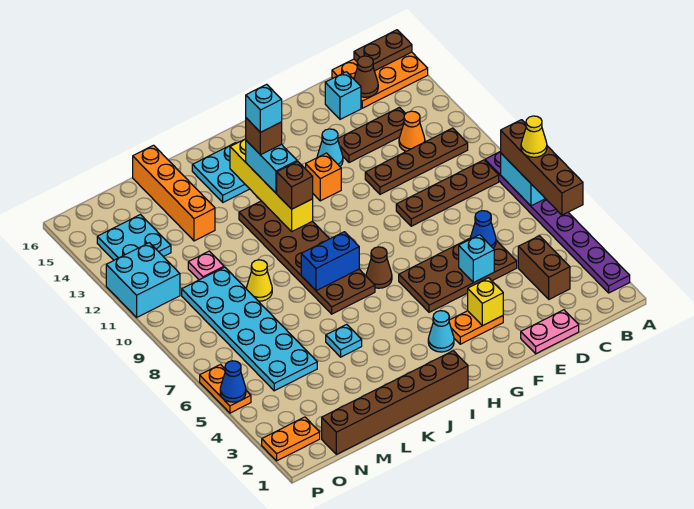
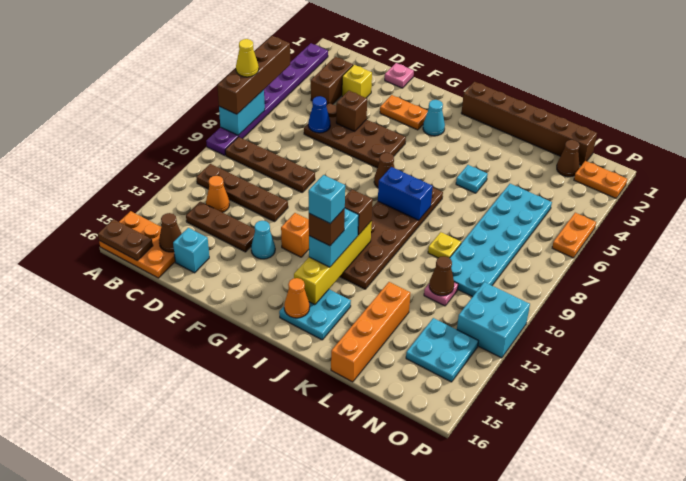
pink plate D1:E1 level 1 -> pink plate E1 level 1
cyan brick E5 level 2 -> brown brick E5 level 2
yellow brick F3 level 2 -> yellow brick D3 level 1
none -> orange cone I15 level 2
yellow cone L9 level 1 -> yellow plate L9 level 1
none -> brown cone M11 level 2
none -> brown cone N2 level 1
blue cone P5 level 2 -> none

